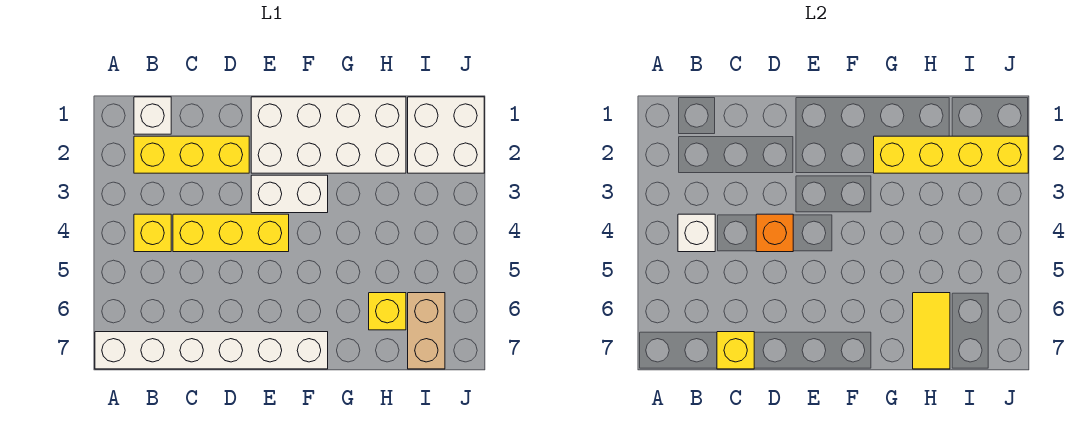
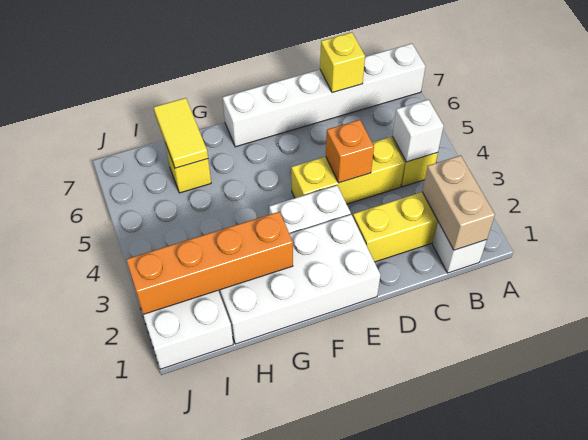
yellow brick G2:J2 level 2 -> orange brick G2:J2 level 2
tan brick I6:I7 level 1 -> tan brick B1:B2 level 2

